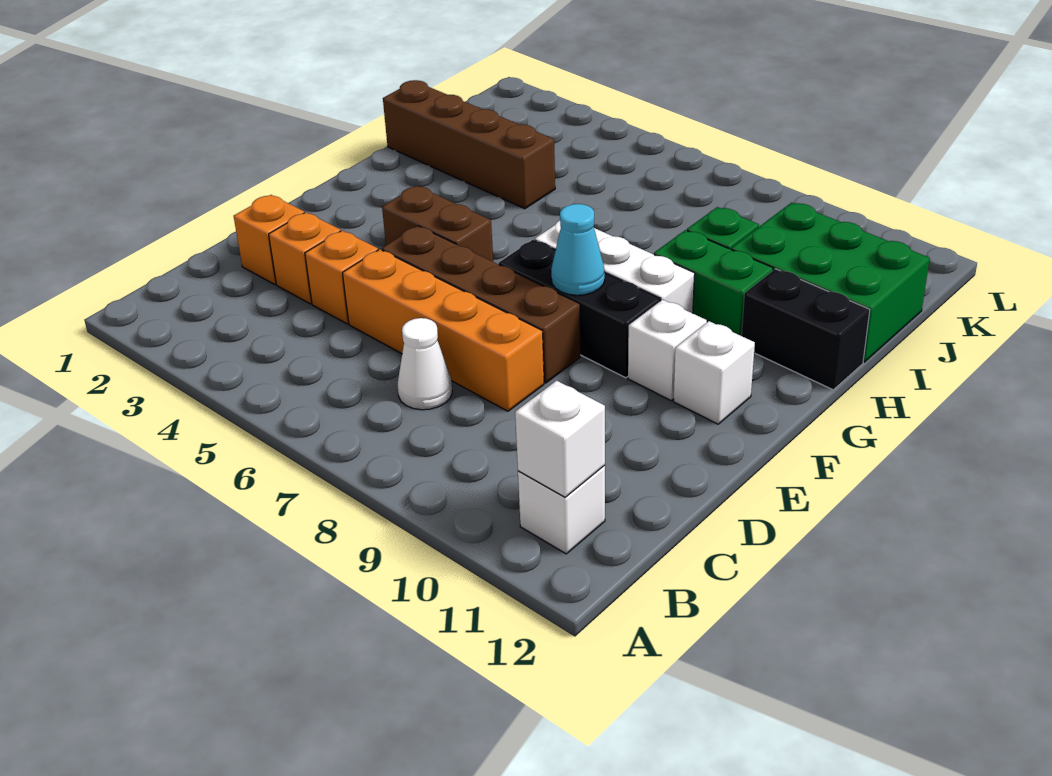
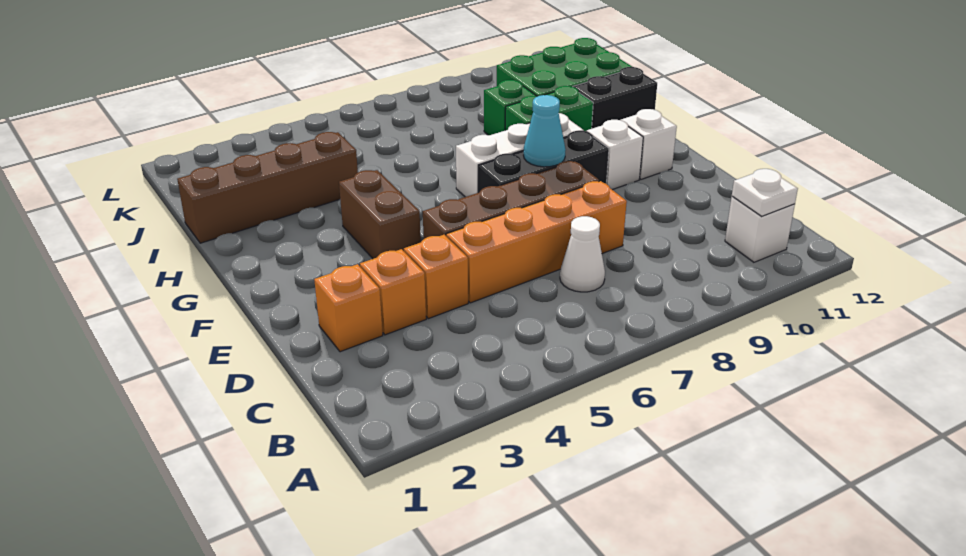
white brick B11 level 2 -> white plate B11 level 2
brown brick F4:F5 level 1 -> brown brick F4:G4 level 1

